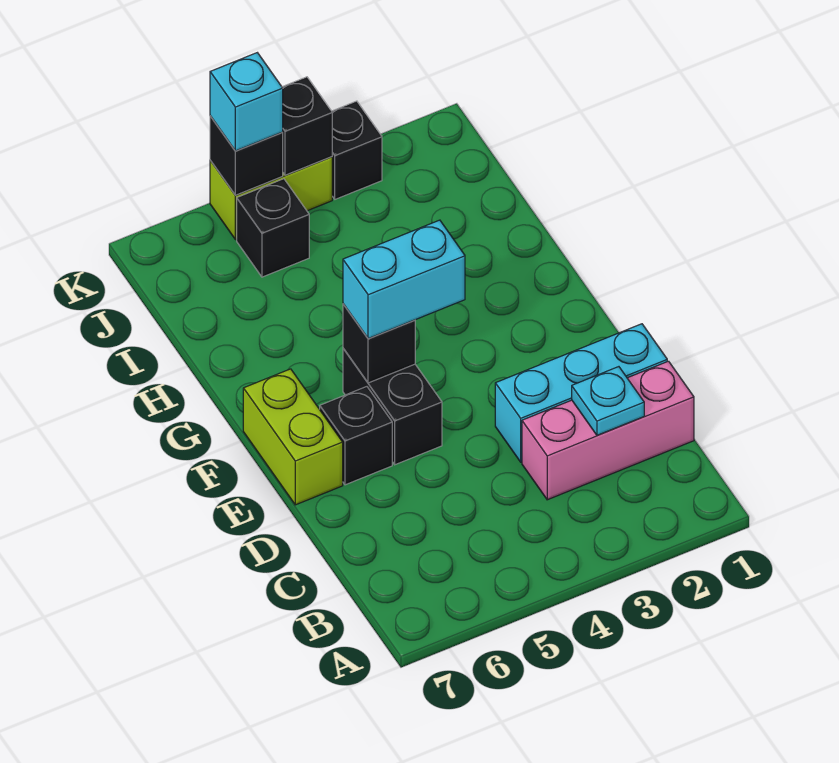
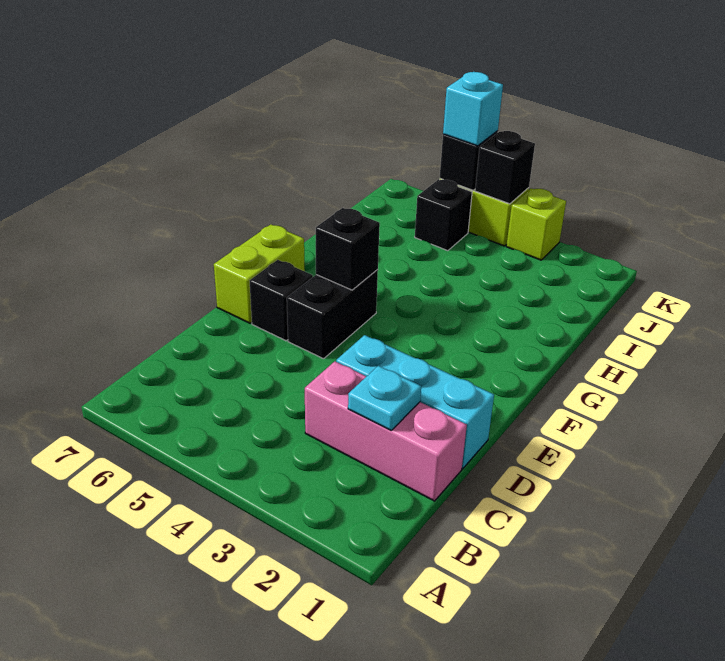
cyan brick F4:F5 level 3 -> none
black brick K3 level 1 -> lime brick K3 level 1

